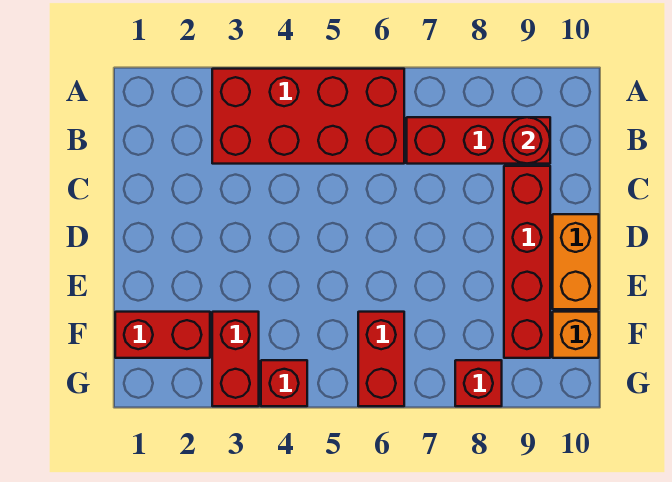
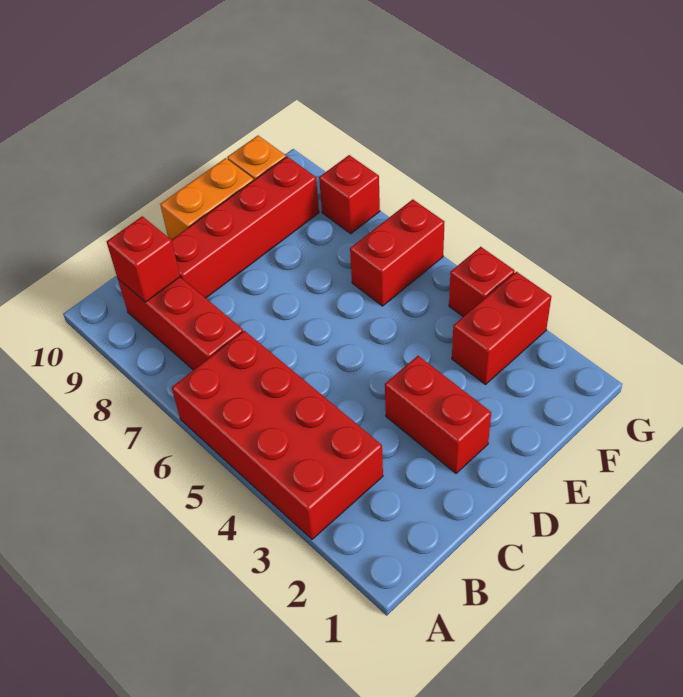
red round brick B9 level 2 -> red brick B9 level 2
red brick F1:F2 level 1 -> red brick D2:D3 level 1

